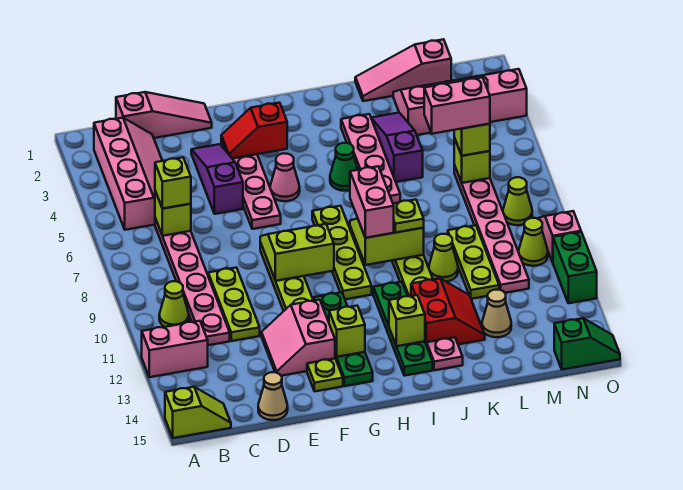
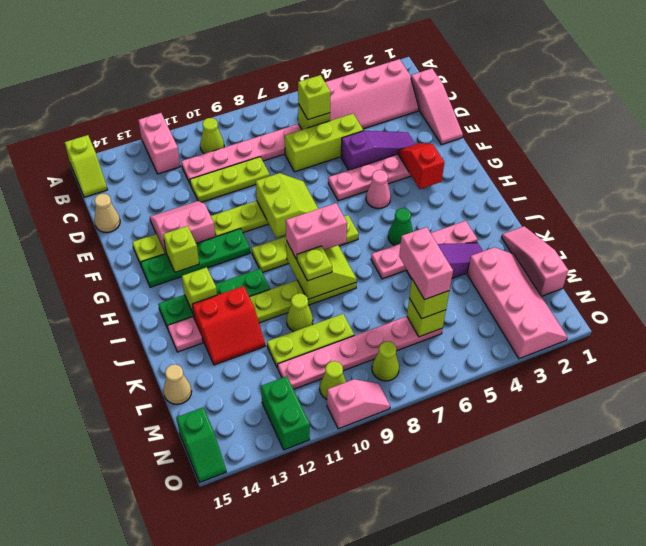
none -> lime brick D5:D7 level 1
tan cone L13 level 1 -> tan cone L15 level 1
green brick O11:O12 level 1 -> green brick N12:O12 level 1

